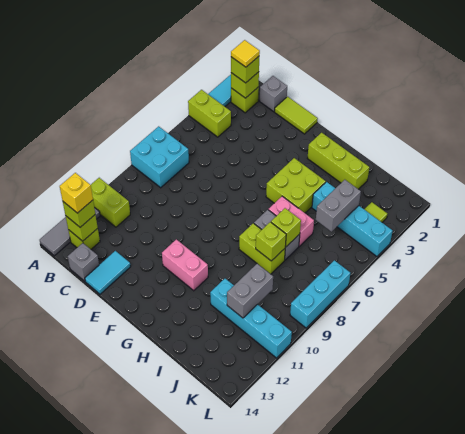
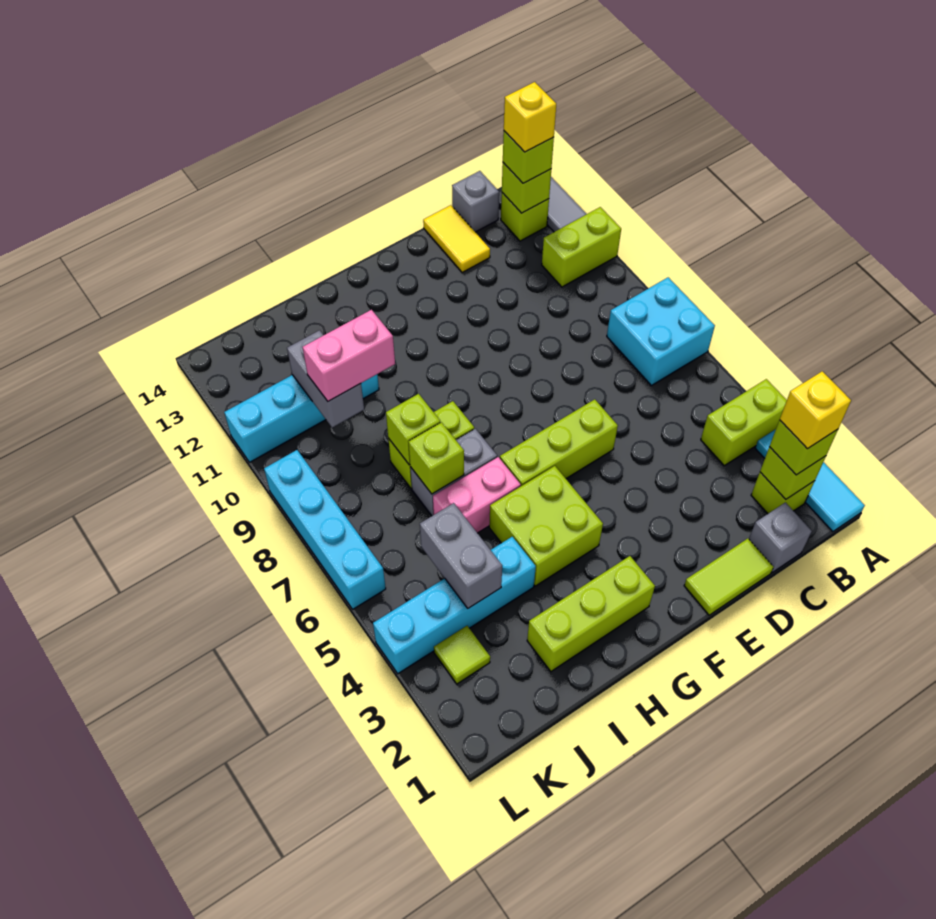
yellow tile B2 level 4 -> yellow brick B2 level 4
cyan tile D13:D14 level 1 -> yellow tile D13:D14 level 1
none -> lime brick E6:G6 level 1
pink brick F11:G11 level 1 -> pink brick I10:J10 level 3
cyan brick L7:L9 level 1 -> cyan brick L6:L9 level 1

